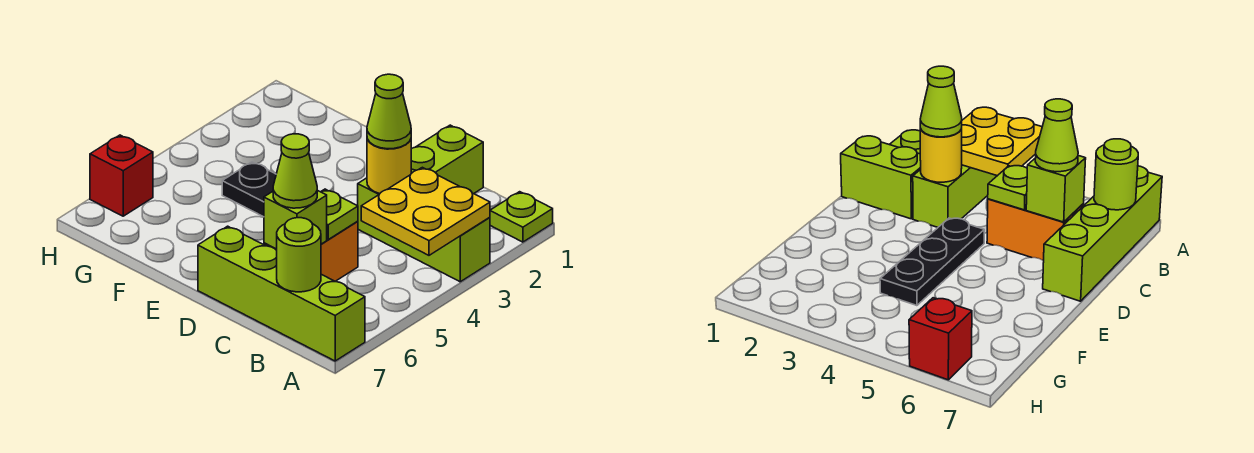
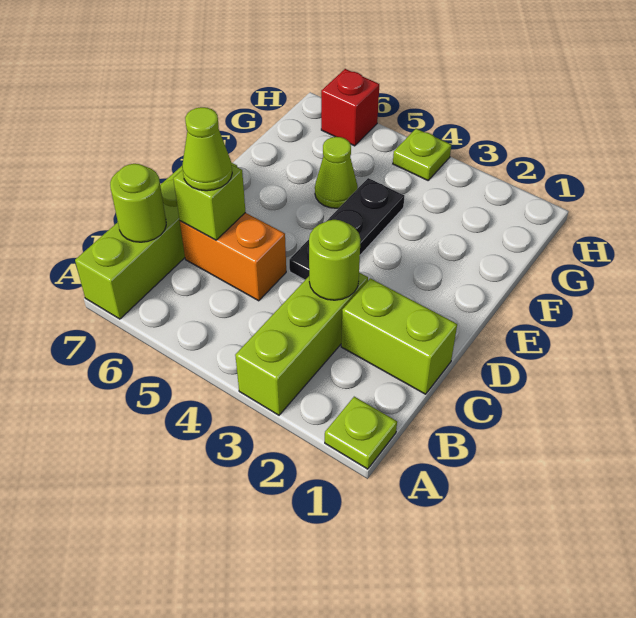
yellow plate A3:B4 level 2 -> none
yellow round brick C3 level 2 -> lime round brick C3 level 2
lime cone C3 level 3 -> lime cone F5 level 1
lime plate C5 level 2 -> lime plate H4 level 1

